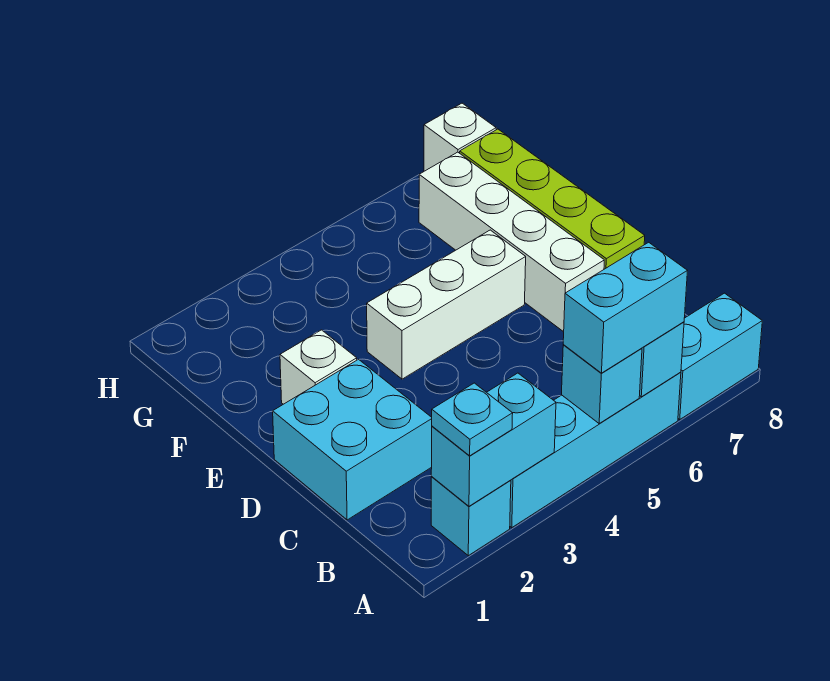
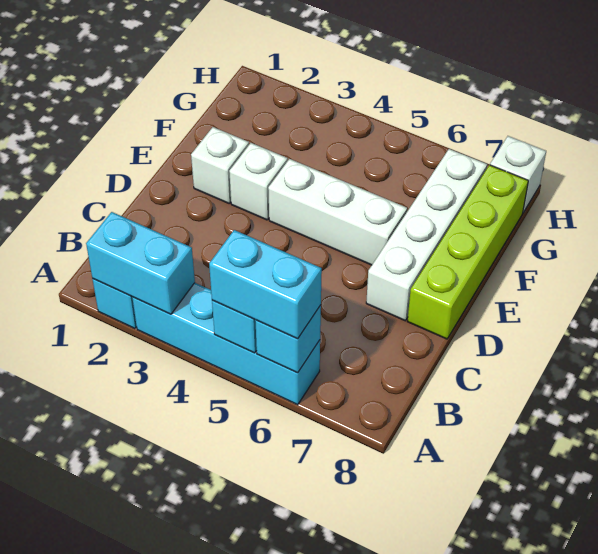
cyan plate A2 level 3 -> none
cyan brick A7:A8 level 1 -> none
cyan brick C1:D2 level 1 -> none
none -> white brick E3 level 1

